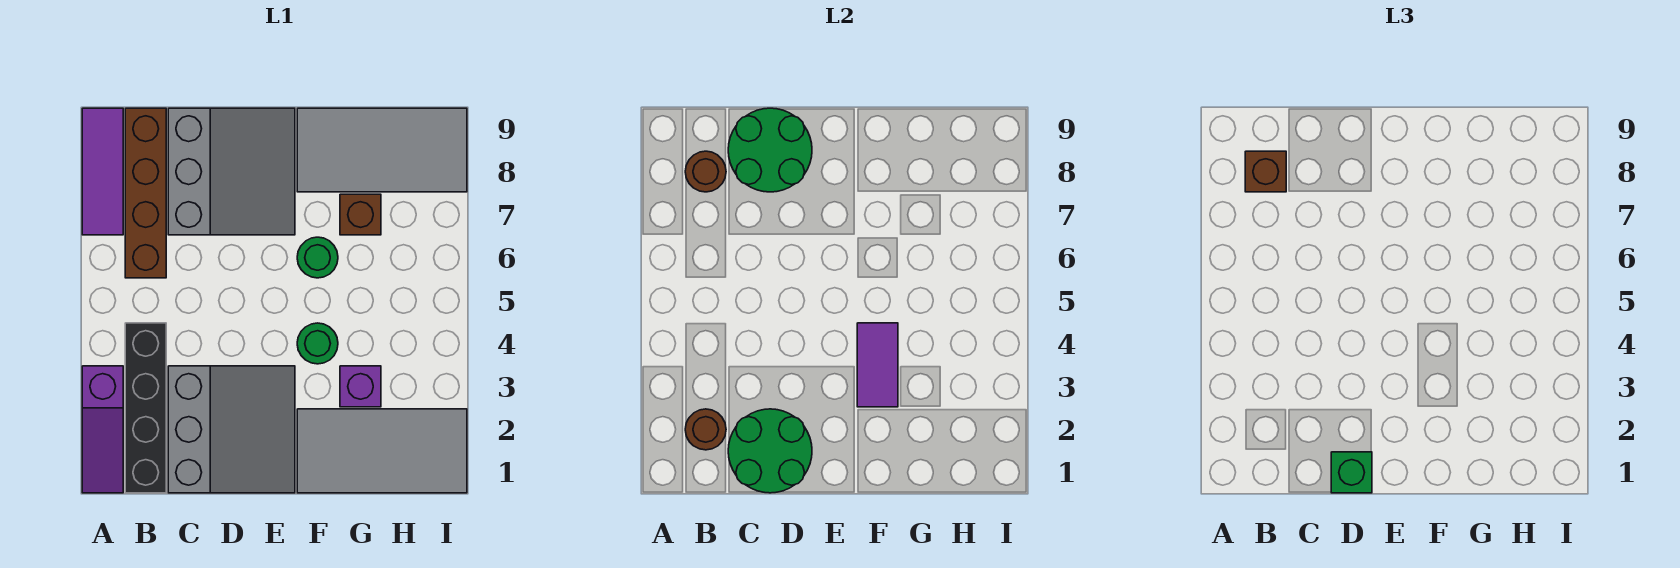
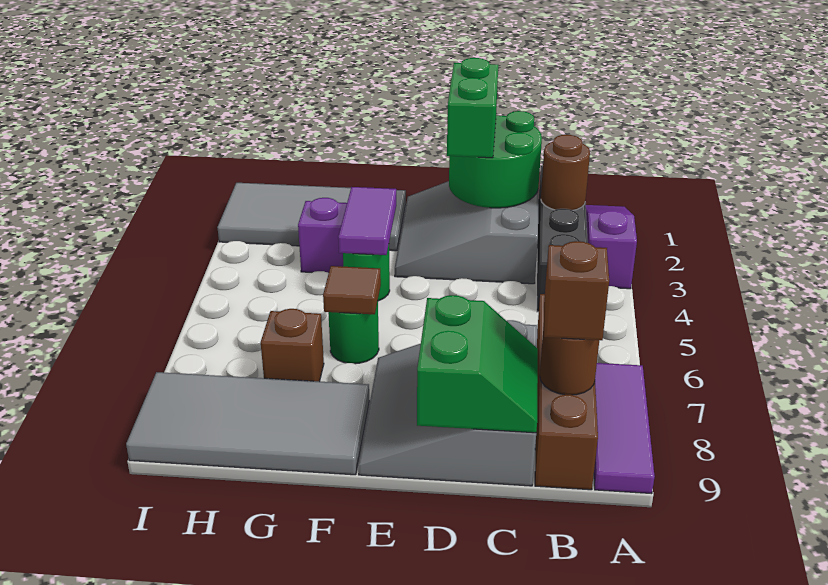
green round brick C8:D9 level 2 -> green slope C8:D9 level 2 top D
green brick D1 level 3 -> green brick D1:D2 level 3
none -> brown tile F6 level 2

